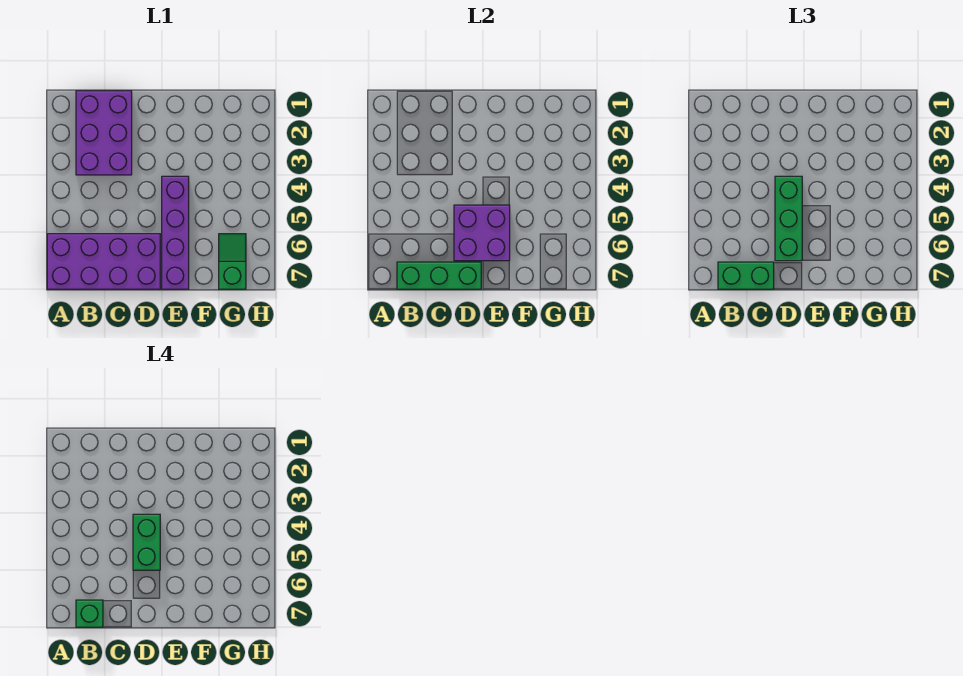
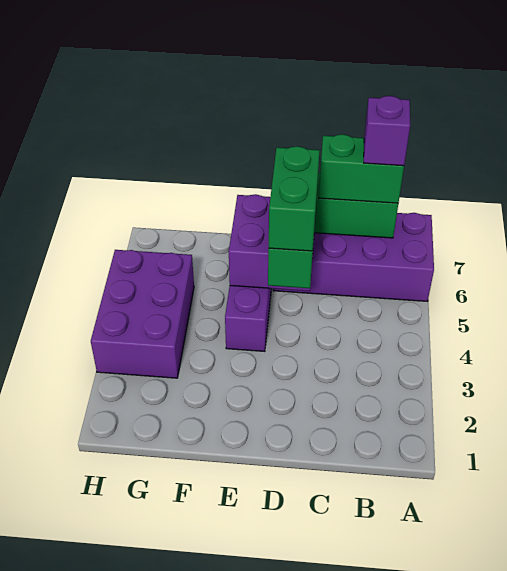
purple brick B1:C3 level 1 -> purple brick G3:H5 level 1
green brick B7 level 4 -> purple brick B7 level 4
green slope G6:G7 level 1 top 7 -> none

